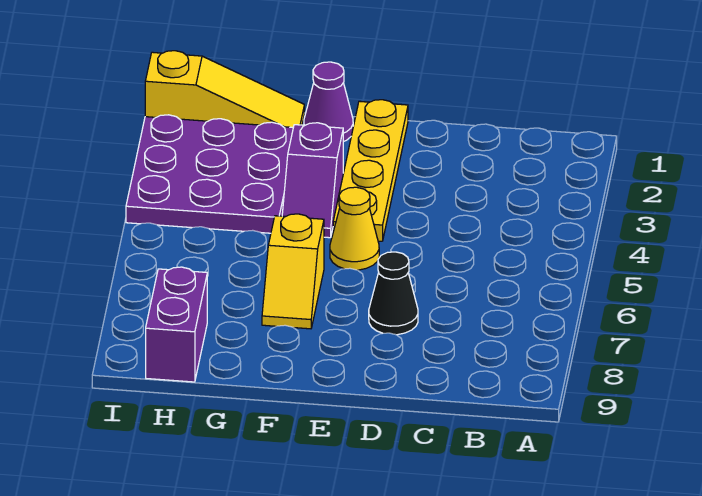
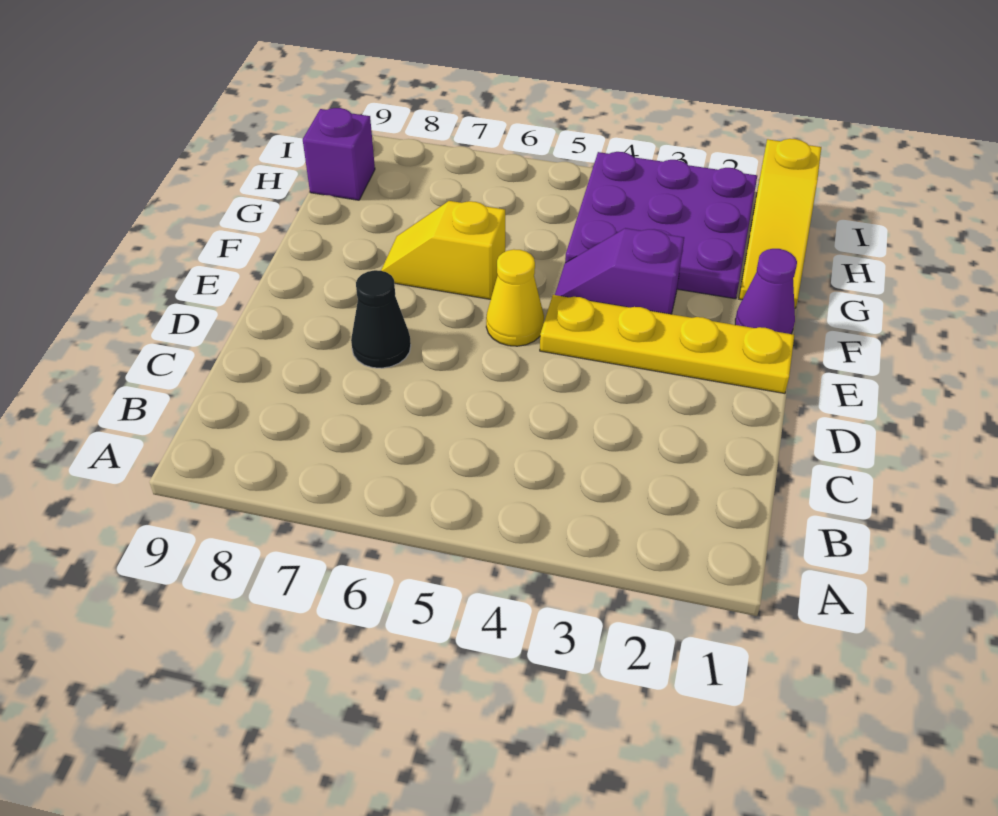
purple brick H8:H9 level 1 -> purple brick H9 level 1

